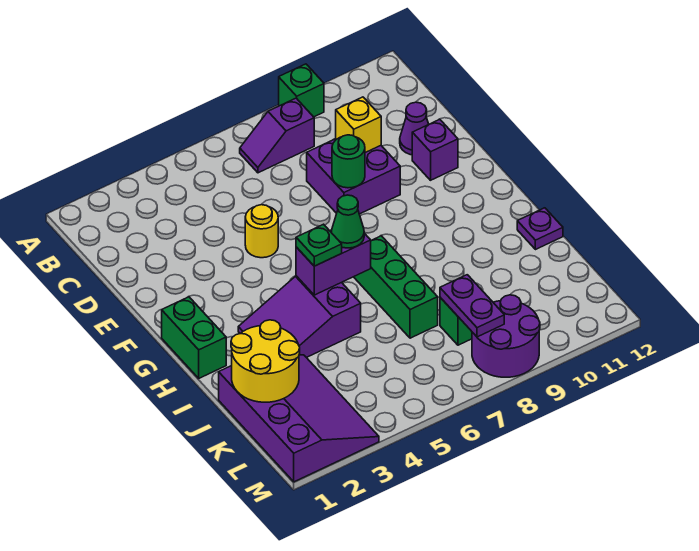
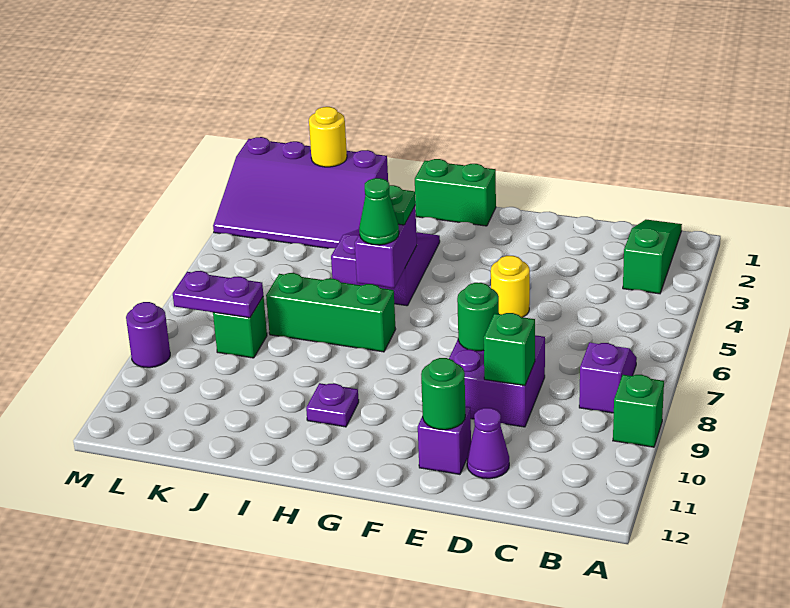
none -> green slope B1:B3 level 1 top 3
yellow brick D9 level 2 -> green brick D9 level 2
none -> green round brick E11 level 2
purple plate I12 level 1 -> purple plate H10 level 1
yellow round brick J1:K2 level 2 -> yellow round brick K1 level 2
purple round brick L8:M9 level 1 -> purple round brick M9 level 1

